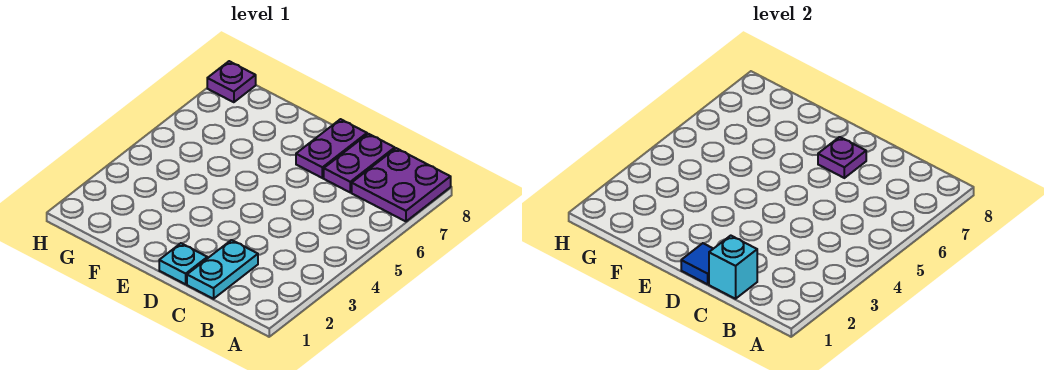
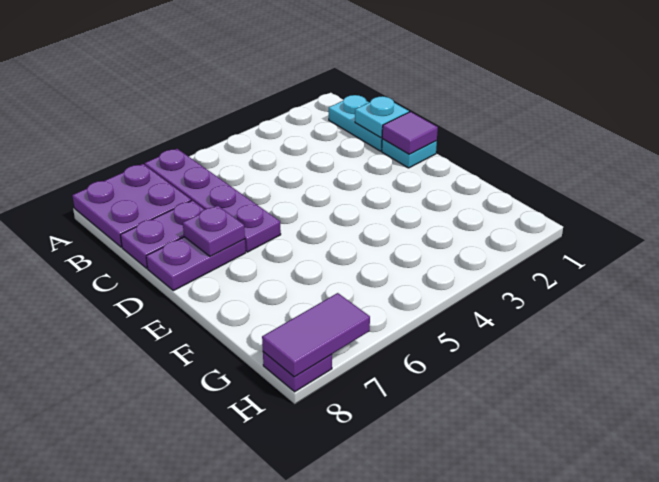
none -> purple plate A6:D6 level 1
cyan plate C1:C2 level 1 -> cyan plate B1:C1 level 1
cyan brick C1 level 2 -> cyan plate C1 level 2
blue tile D1 level 2 -> purple tile D1 level 2
none -> purple tile H7:H8 level 2

